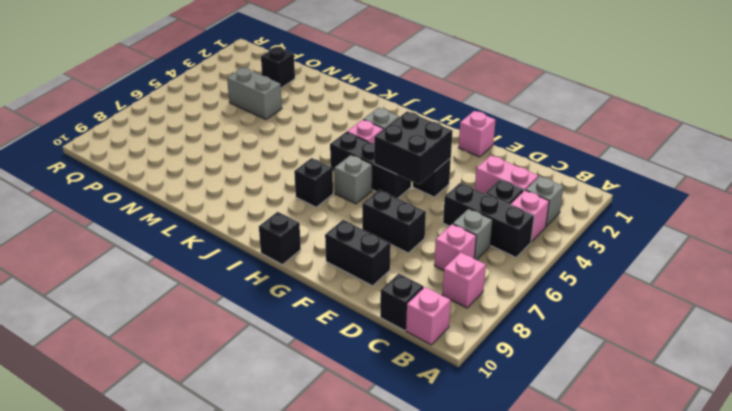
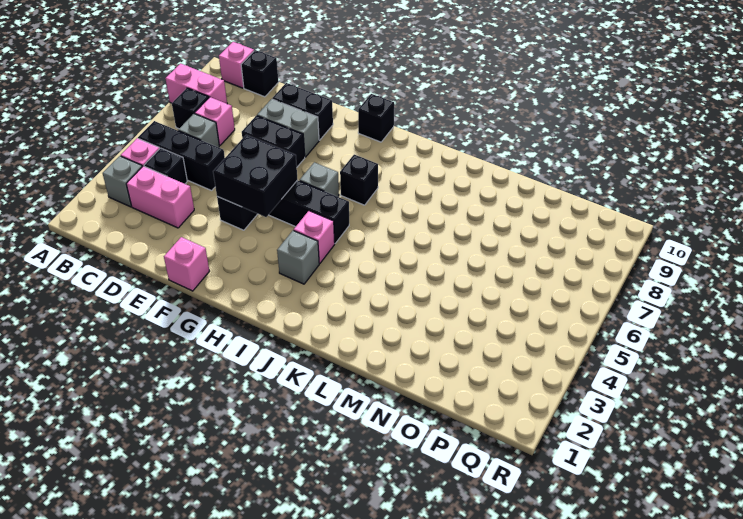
pink brick B8 level 1 -> pink brick A8:B8 level 1
grey brick N4:O4 level 1 -> grey brick E8:F8 level 1
black brick O2 level 1 -> black brick B7 level 1

